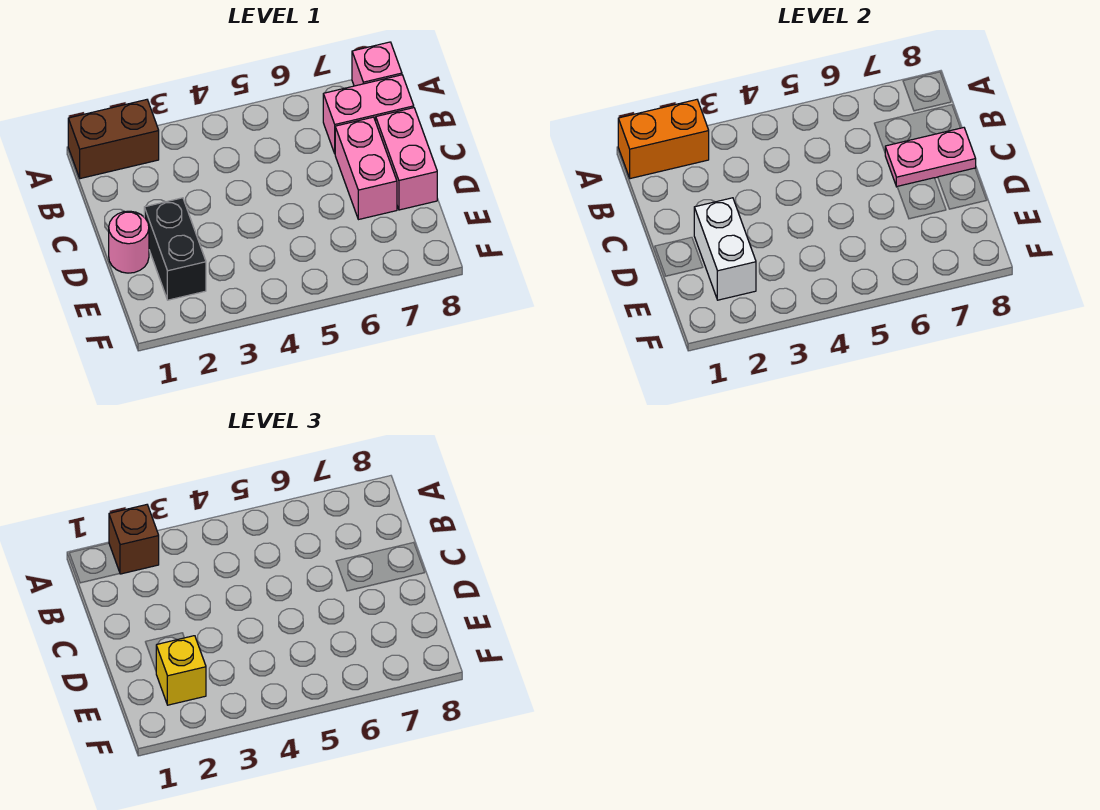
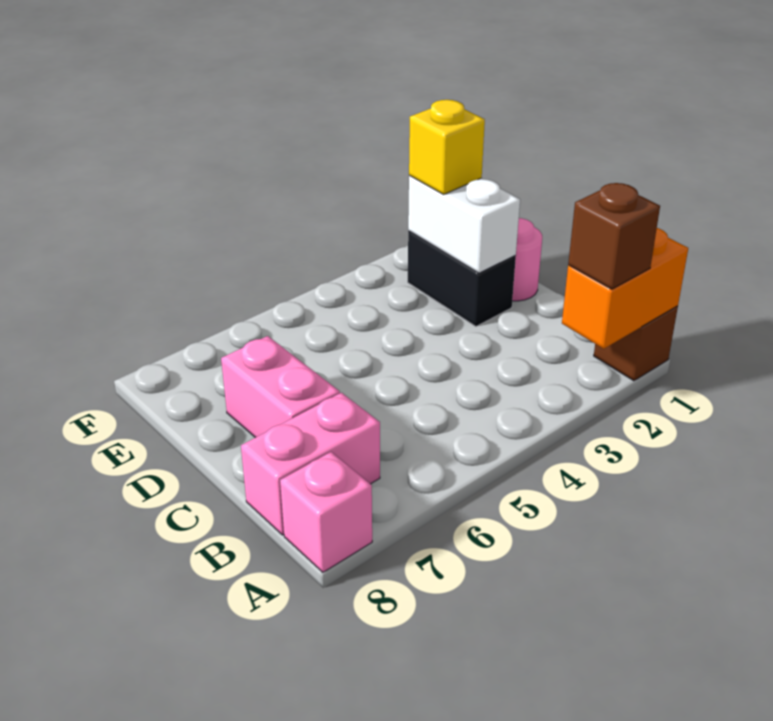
brown brick A1:A2 level 1 -> brown brick A1 level 1
pink plate C7:C8 level 2 -> none
pink brick C8:D8 level 1 -> none

